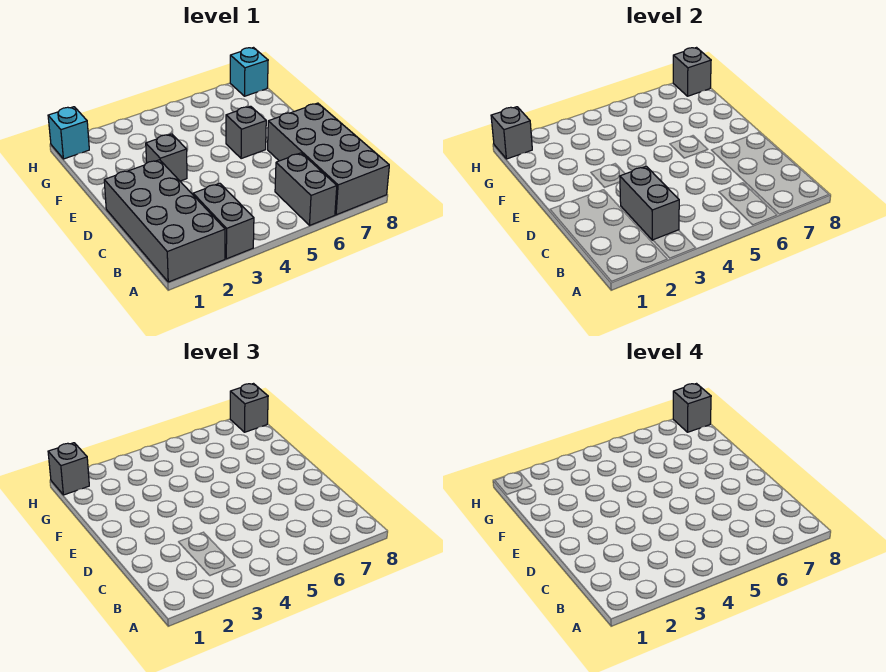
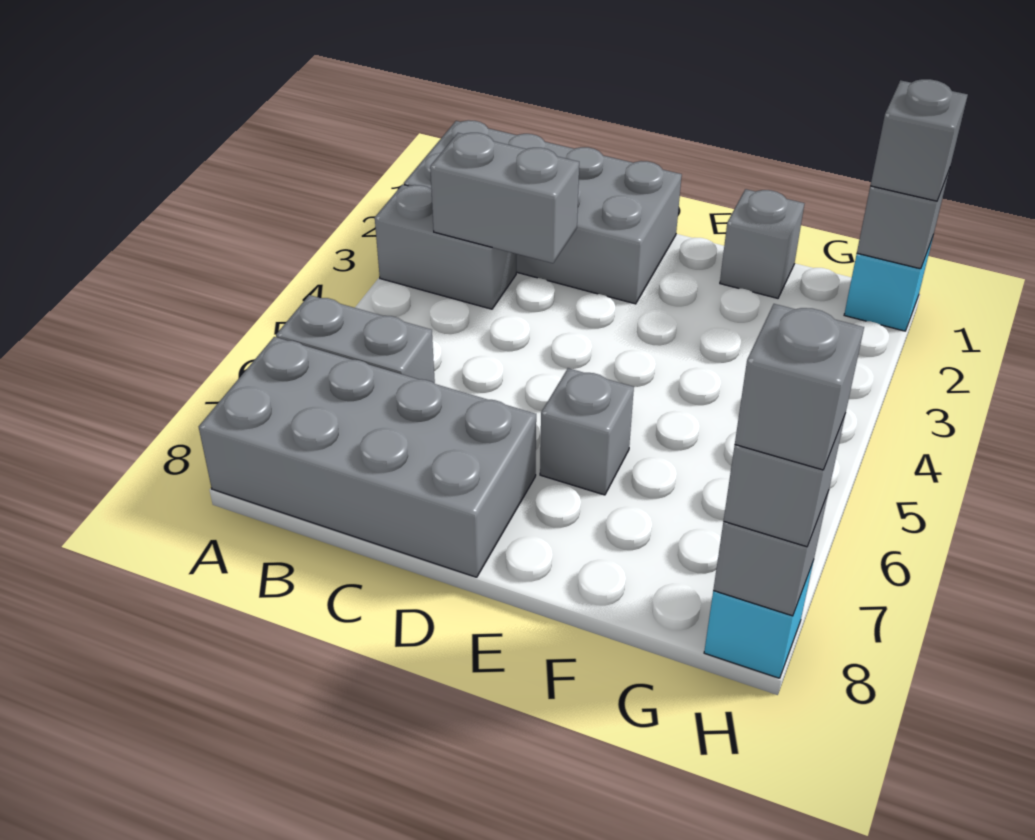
grey brick E3 level 1 -> grey brick F1 level 1

